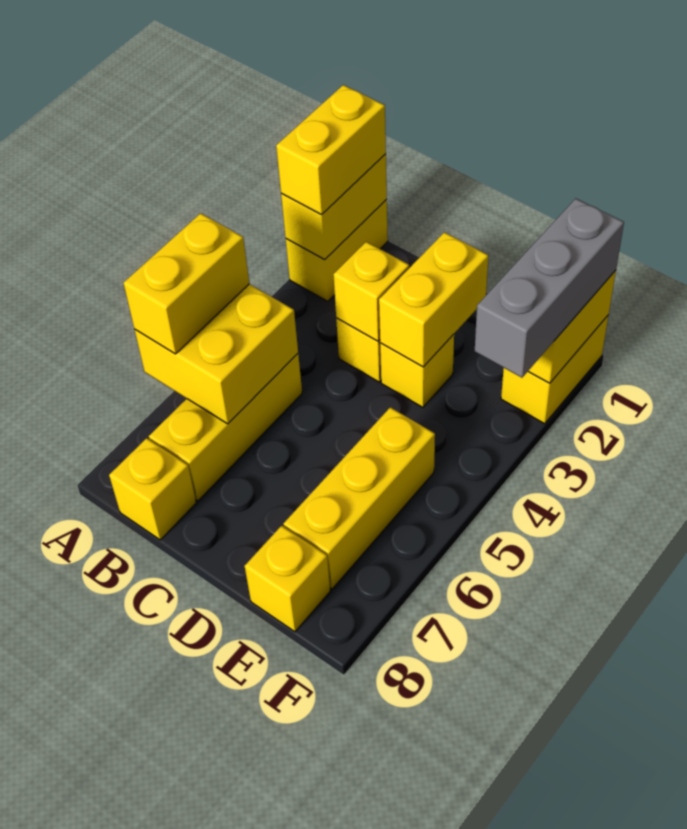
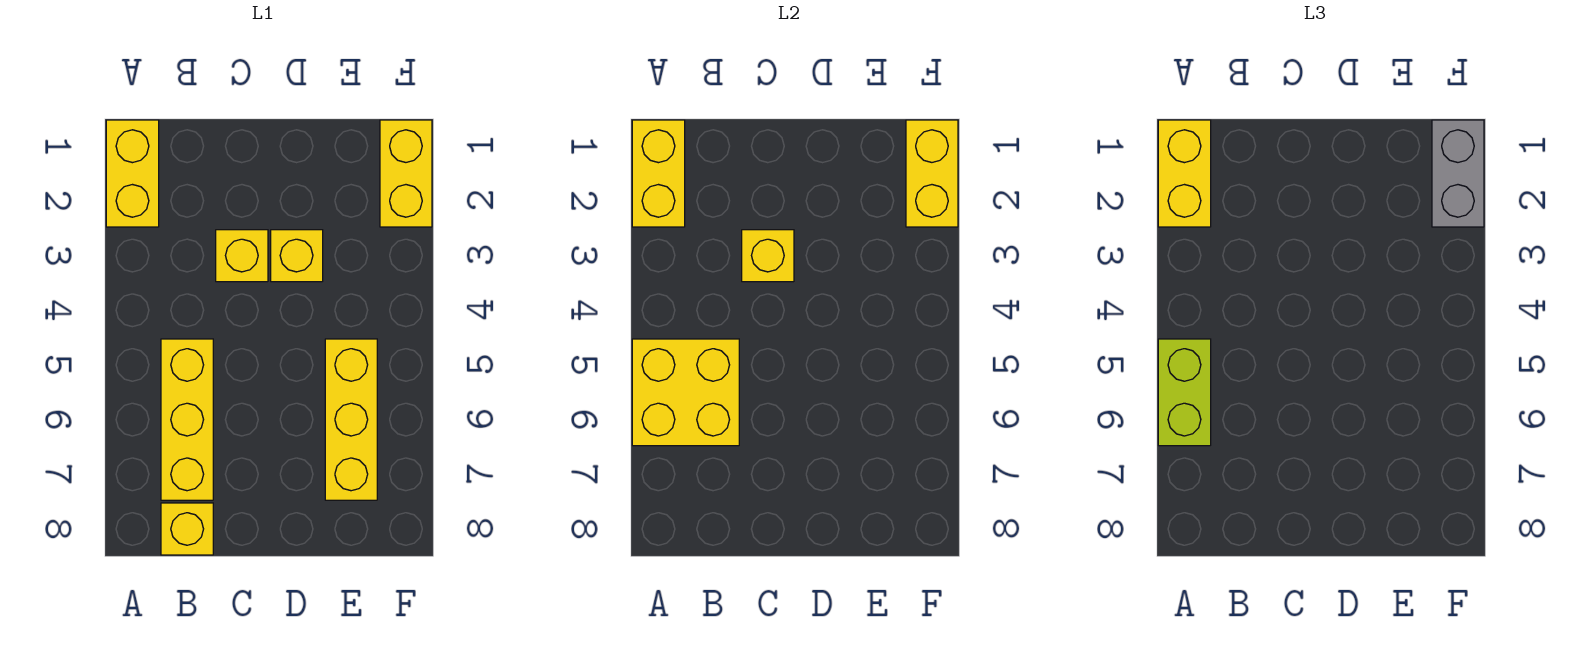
yellow brick A5:A6 level 3 -> lime brick A5:A6 level 3
yellow brick D2:D3 level 2 -> none
yellow brick E8 level 1 -> none
grey brick F1:F3 level 3 -> grey brick F1:F2 level 3

